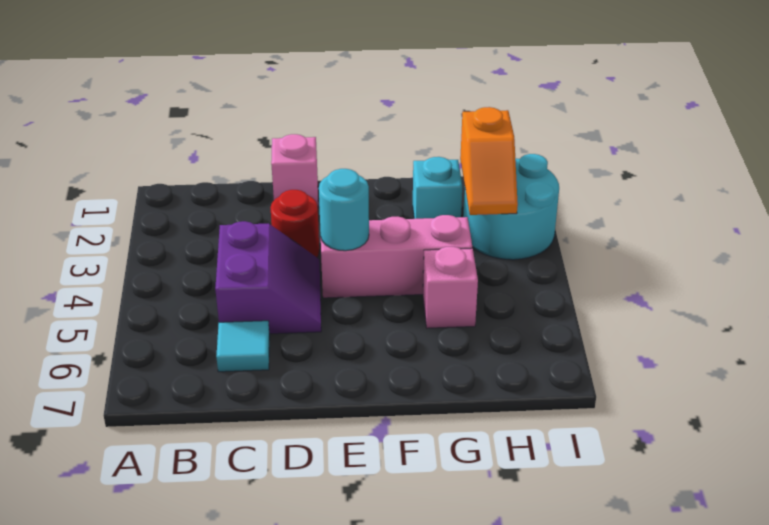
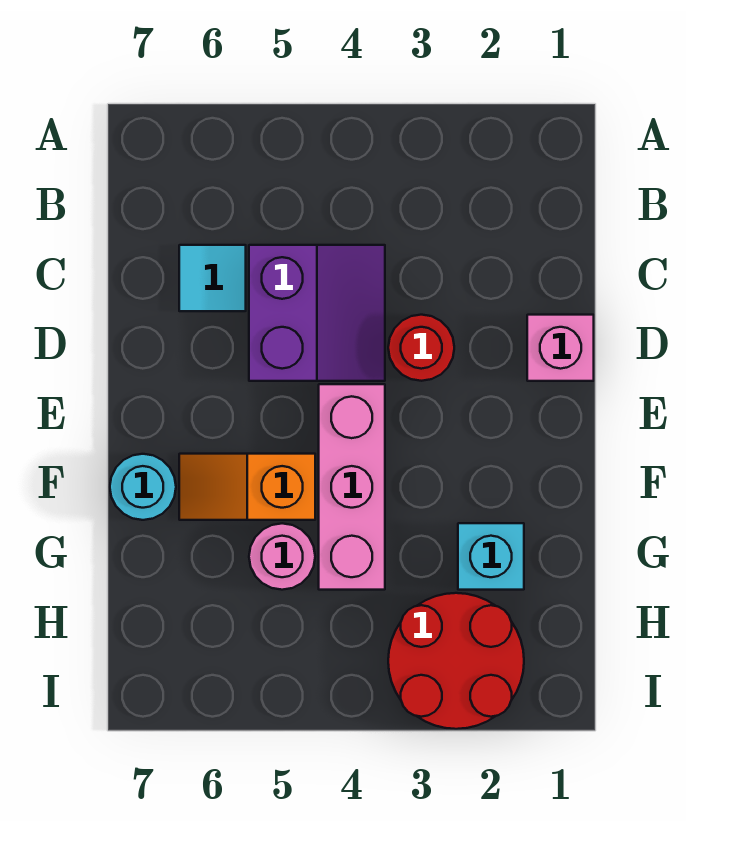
purple slope C4:D5 level 1 top C -> purple slope C4:D5 level 1 top 5
cyan round brick E4 level 2 -> cyan round brick F7 level 1
pink brick G5 level 1 -> pink round brick G5 level 1
cyan round brick H2:I3 level 1 -> red round brick H2:I3 level 1
orange slope H2:H3 level 2 top 2 -> orange slope F5:F6 level 1 top 5

